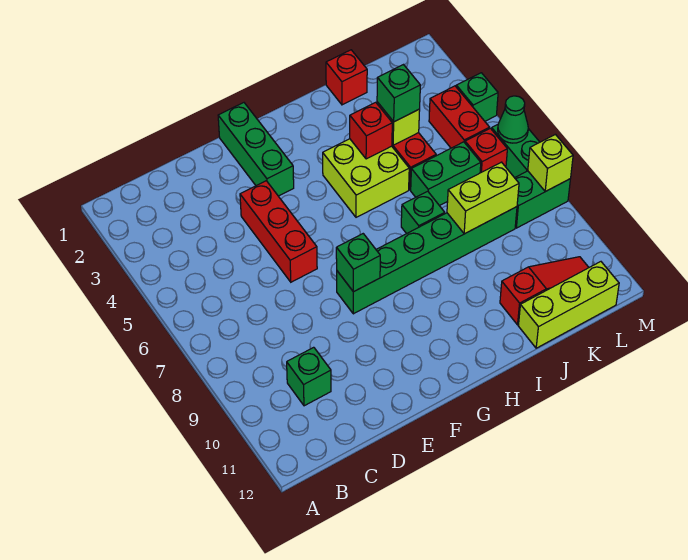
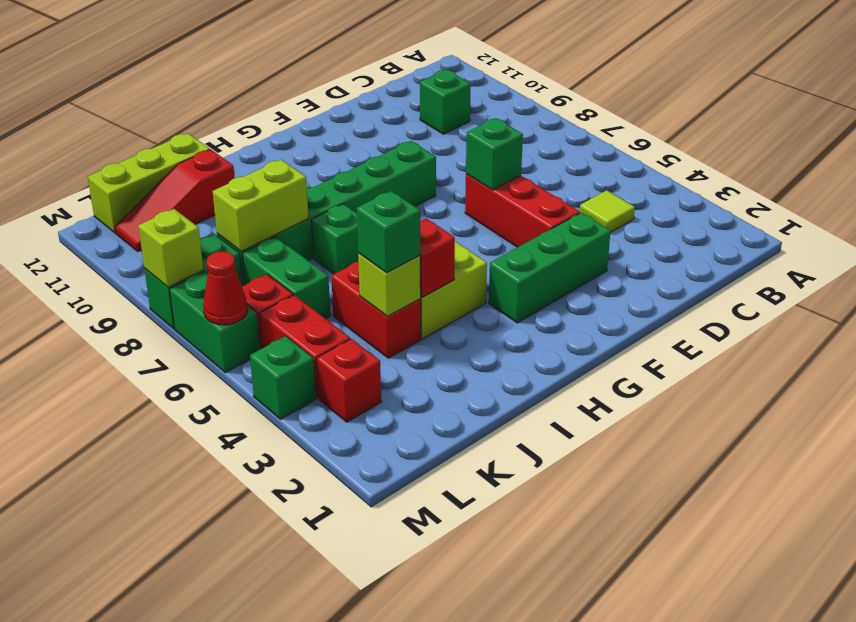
none -> lime tile C4 level 1
green brick F1:F3 level 1 -> green brick E3:G3 level 1
green brick F8 level 2 -> green brick E6 level 2
red brick J1 level 1 -> red brick L3 level 1
green brick J6:K6 level 1 -> green brick K6:K7 level 1
green cone M6 level 2 -> red cone M6 level 2

